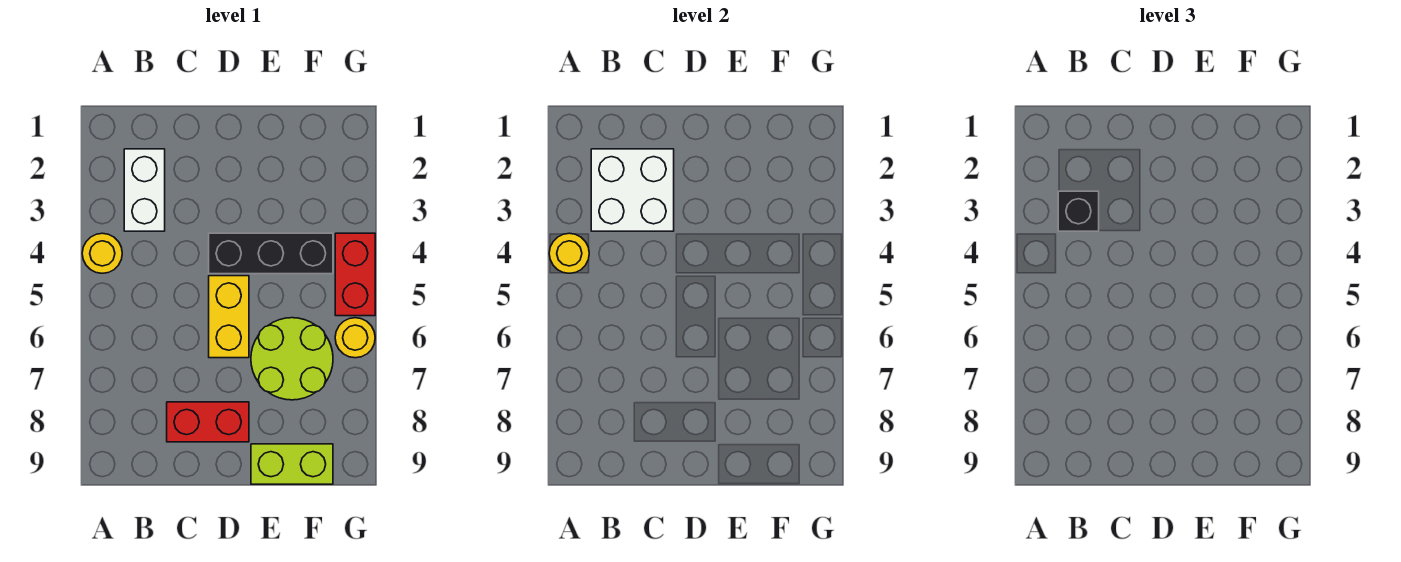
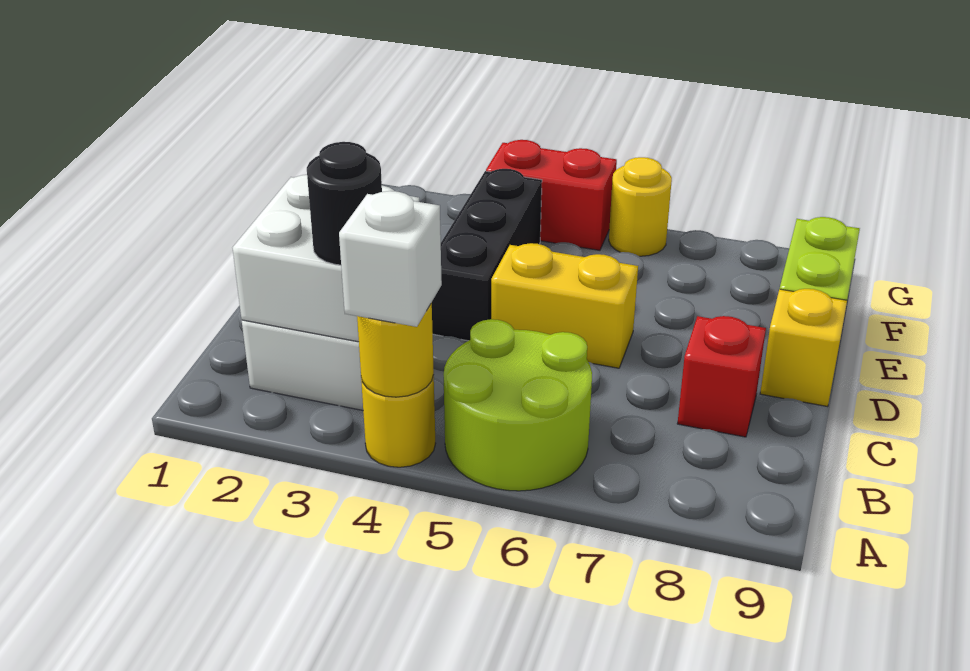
none -> white brick A4 level 3
black brick B3 level 3 -> black round brick B3 level 3
red brick C8:D8 level 1 -> red brick C8 level 1
none -> yellow brick D9 level 1
lime round brick E6:F7 level 1 -> lime round brick A5:B6 level 1

